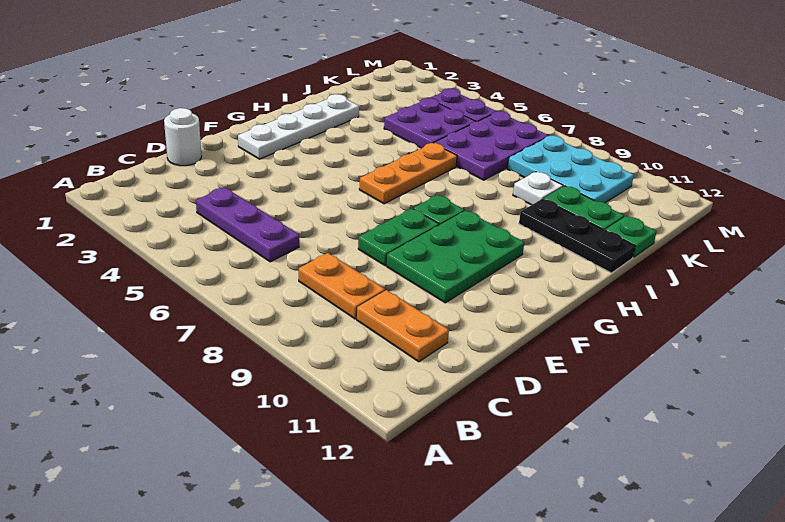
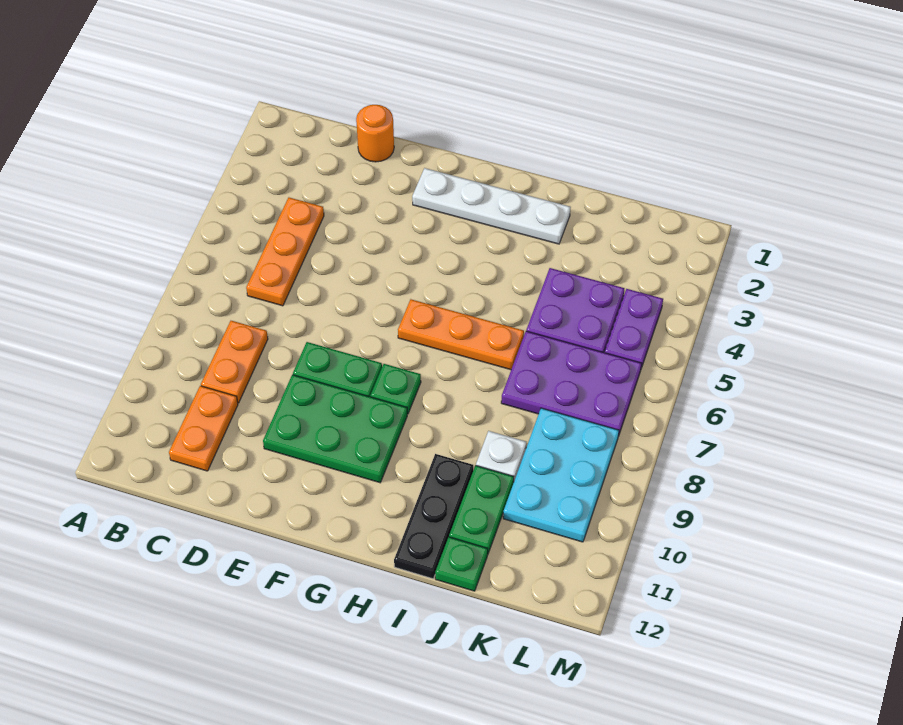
purple plate C4:C6 level 1 -> orange plate C4:C6 level 1
white round brick D1 level 1 -> orange round brick D1 level 1

